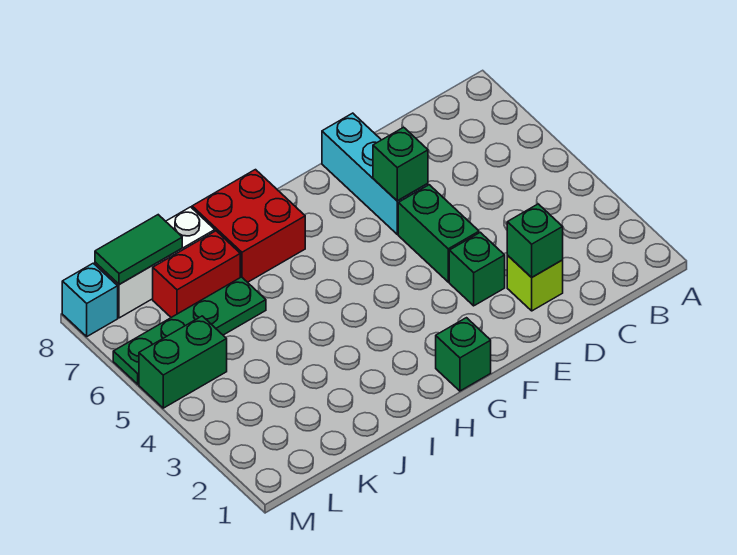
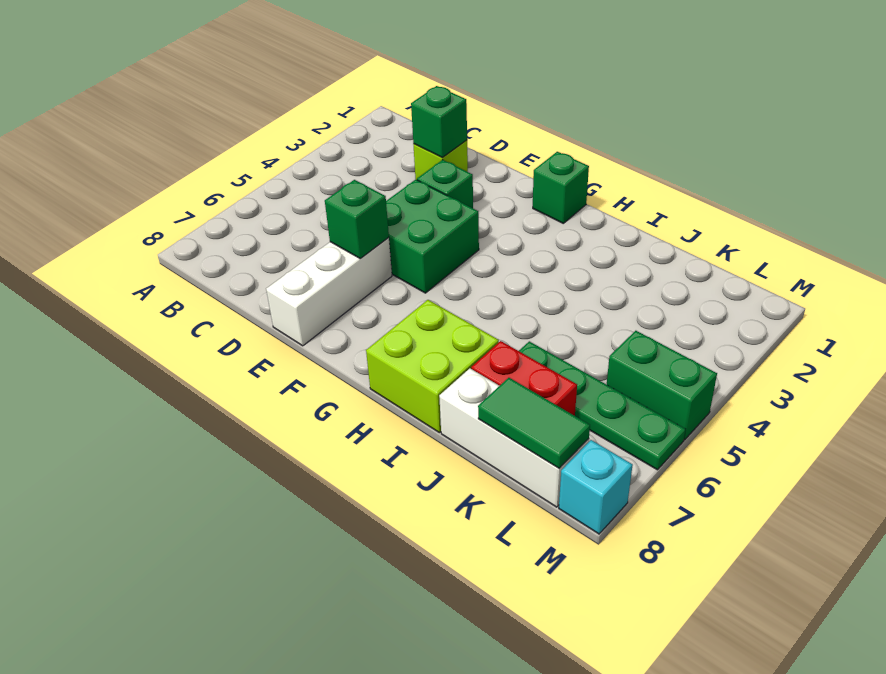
green brick E4:E5 level 1 -> green brick E4:F5 level 1
cyan brick E6:E8 level 1 -> white brick E6:E8 level 1
red brick H7:I8 level 1 -> lime brick H7:I8 level 1

